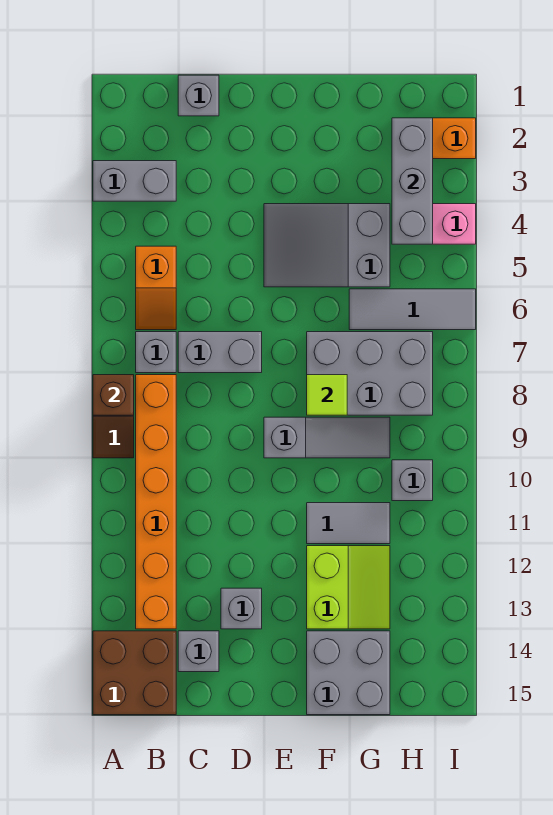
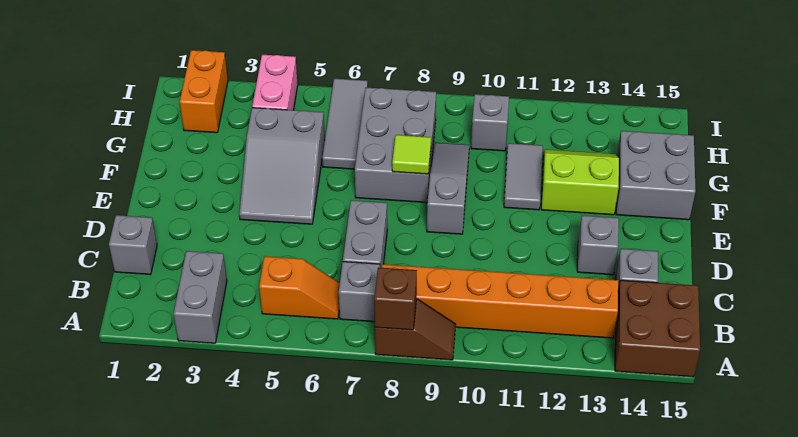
grey brick H2:H4 level 2 -> none

